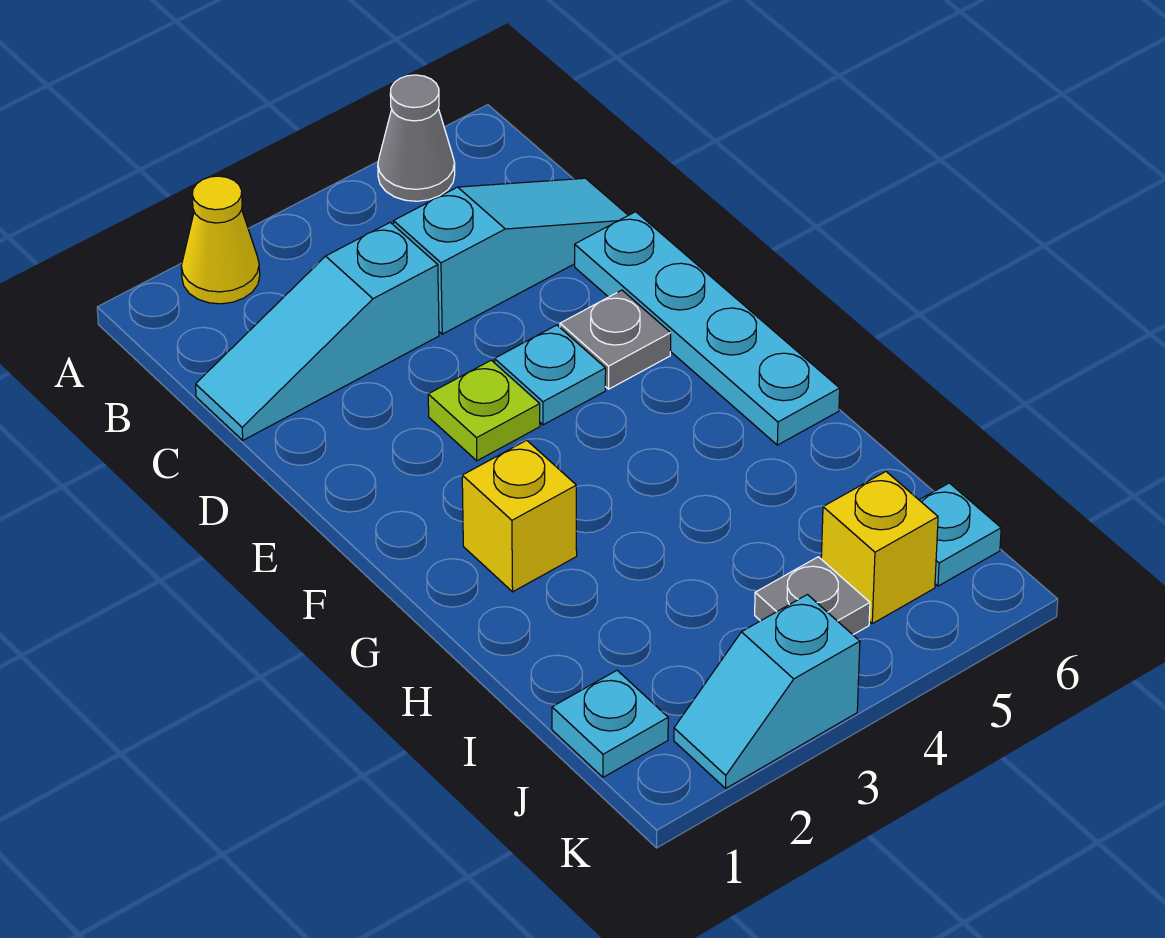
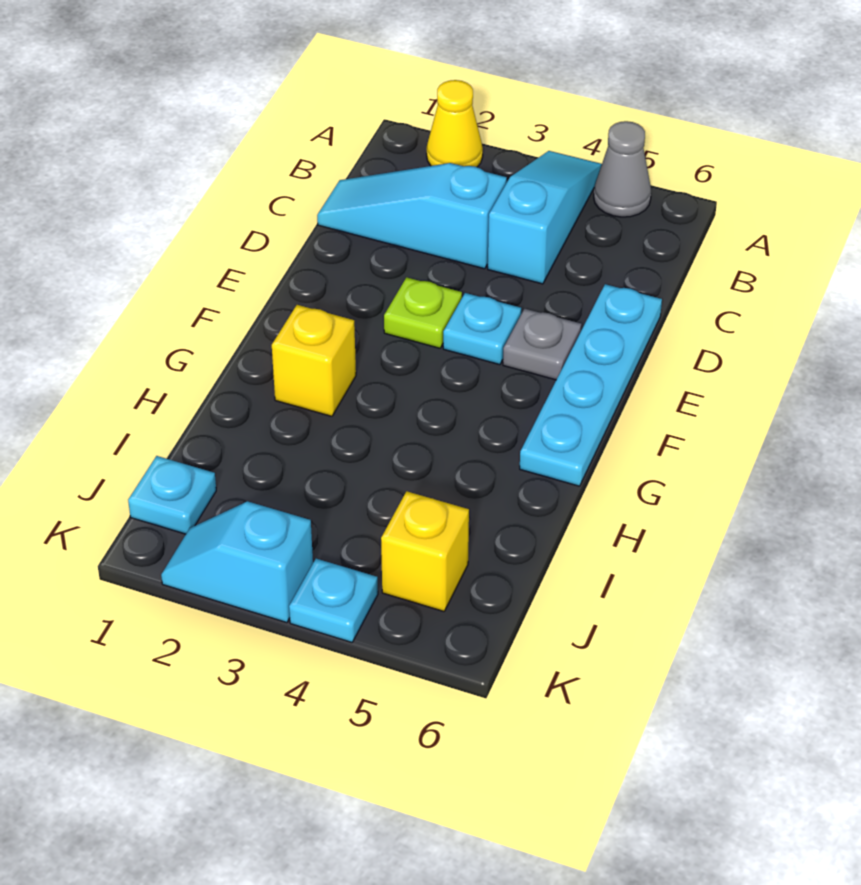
cyan slope C4:C6 level 1 top 4 -> cyan slope A4:C4 level 1 top C
grey plate J4 level 1 -> none
cyan plate J6 level 1 -> cyan plate K4 level 1

